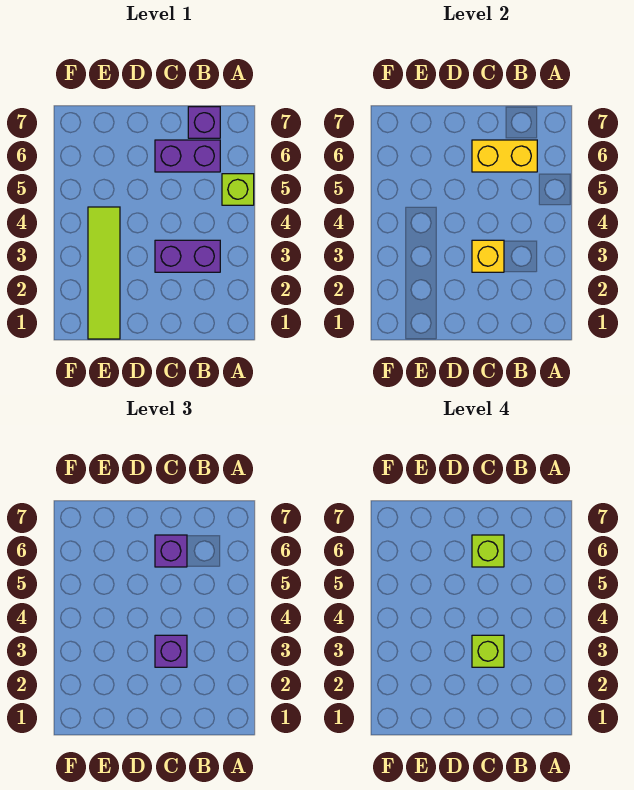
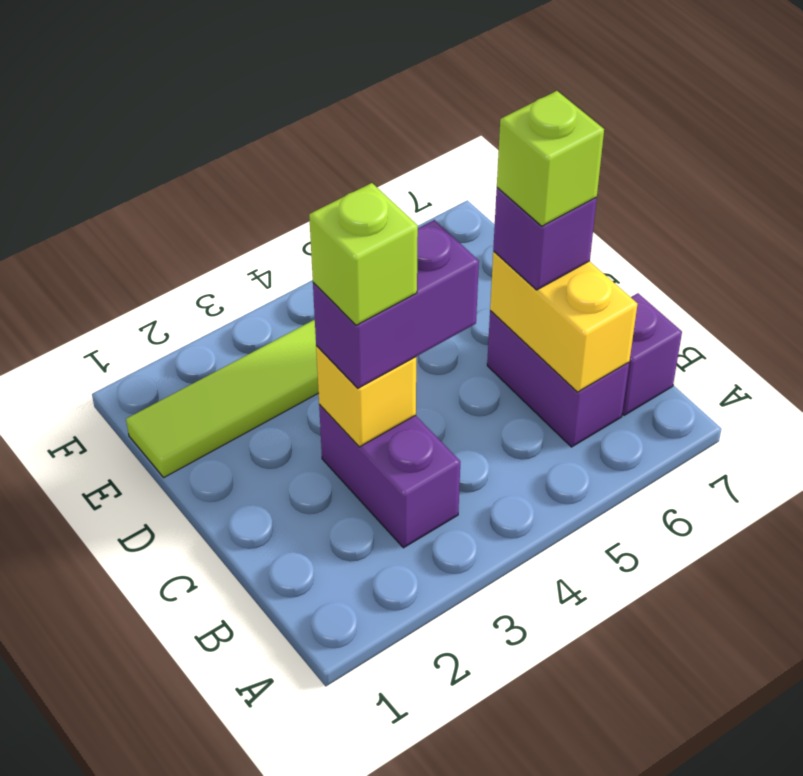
lime brick A5 level 1 -> none
purple brick C3 level 3 -> purple brick C3:C4 level 3

